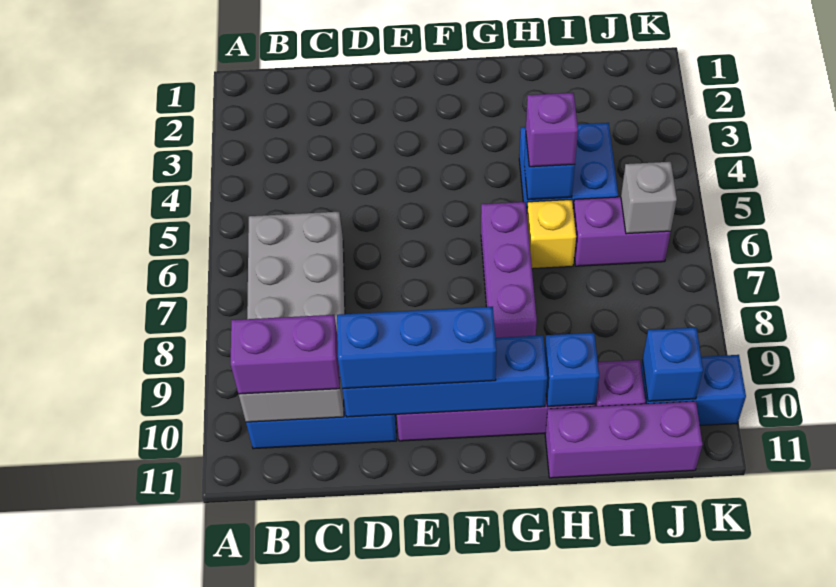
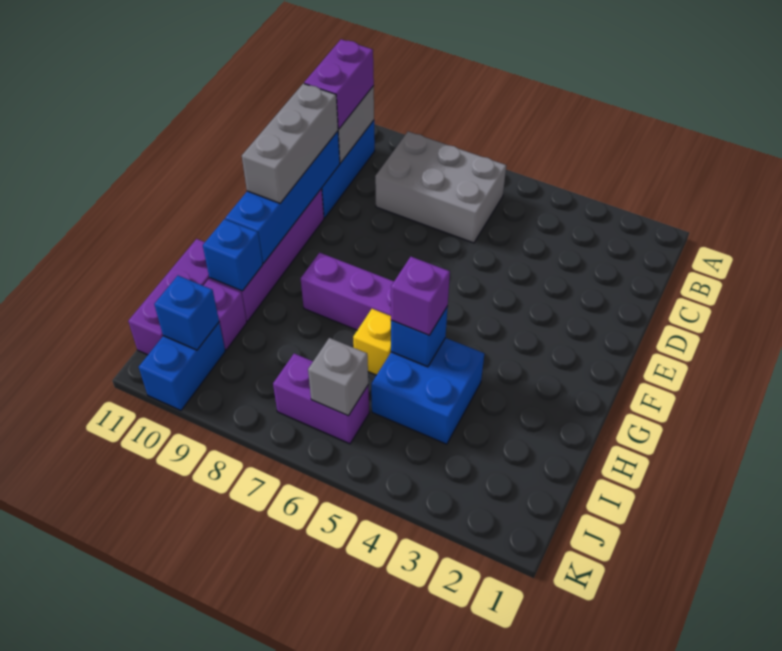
blue brick D10:F10 level 3 -> grey brick D10:F10 level 3
purple brick I6:J6 level 1 -> purple brick J6:J7 level 1

